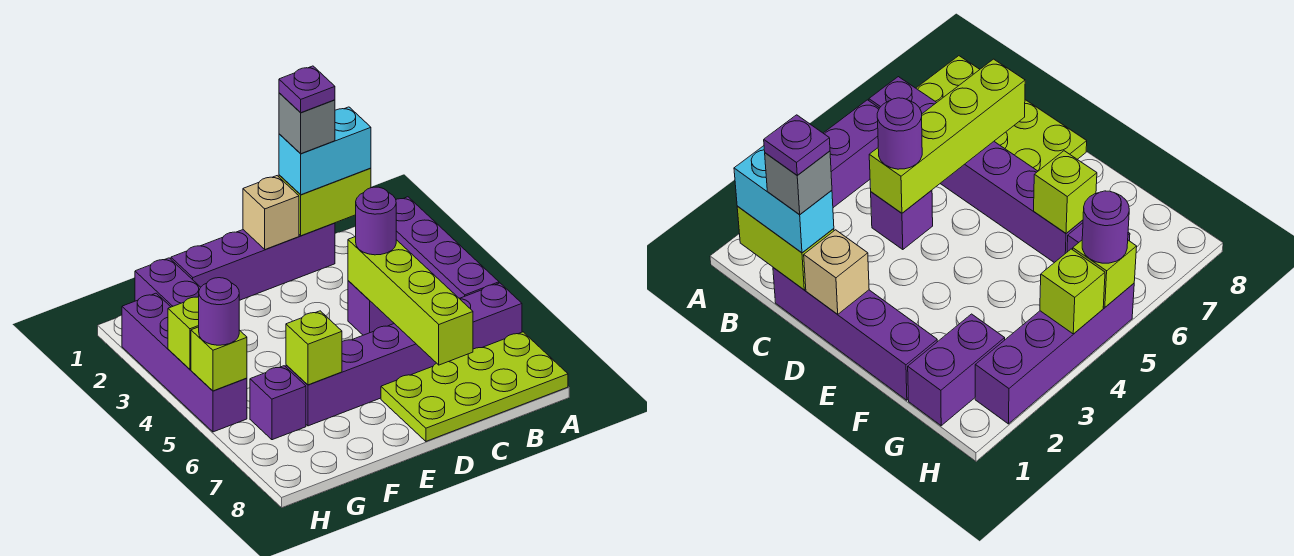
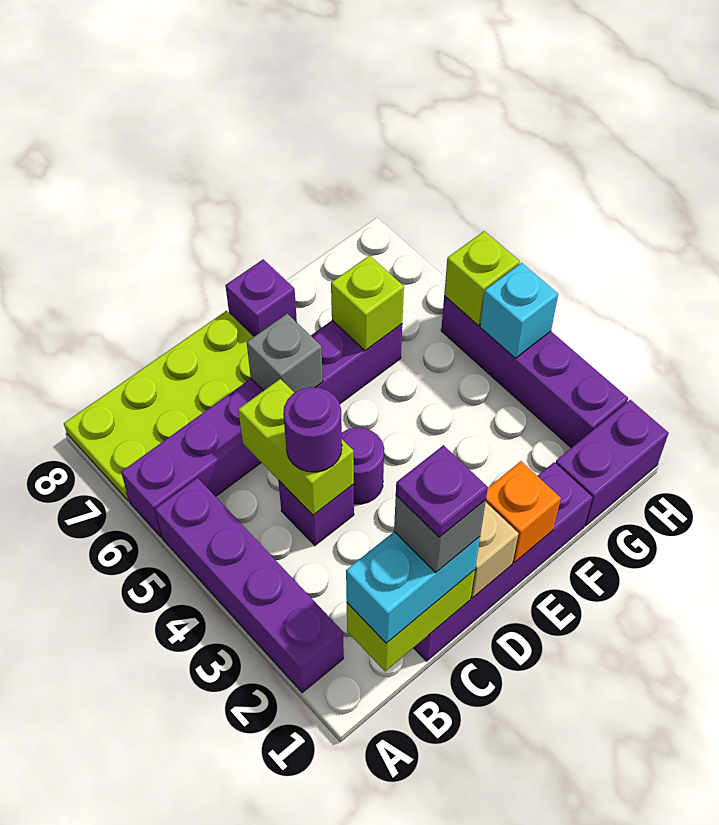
lime brick C4:C7 level 2 -> lime brick C4:C5 level 2
none -> grey brick D6 level 2
none -> orange brick E1 level 2
purple brick G1:G2 level 1 -> purple brick G1:H1 level 1
purple brick G6 level 1 -> purple brick E8 level 1
lime brick H4 level 2 -> cyan brick H4 level 2
purple round brick H5 level 3 -> purple round brick D4 level 1

